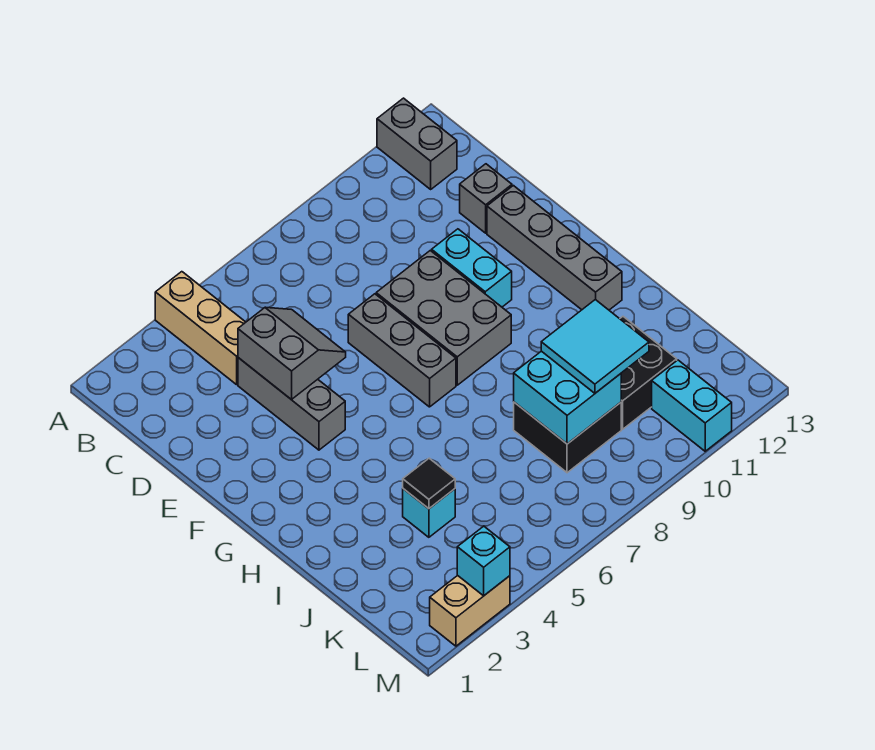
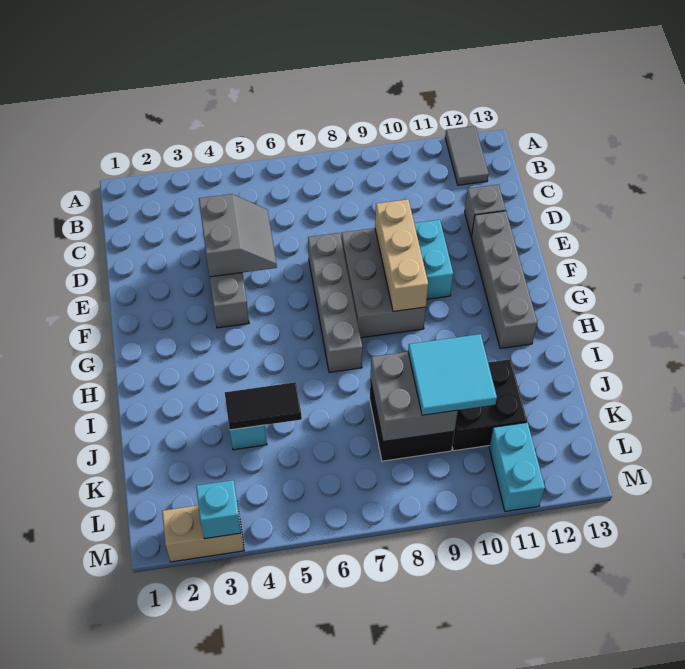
tan brick A4:C4 level 1 -> tan brick E9:G9 level 2
grey brick A12:B12 level 1 -> grey tile A12:B12 level 1
grey brick E7:G7 level 1 -> grey brick E7:H7 level 1
black tile J4 level 2 -> black tile J4:J5 level 2
cyan brick J8:K9 level 2 -> grey brick J8:K9 level 2

